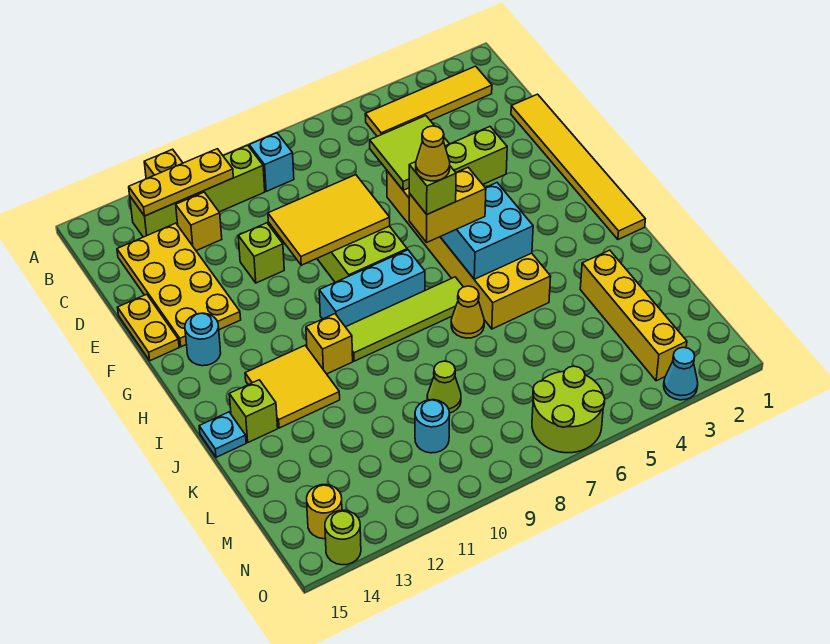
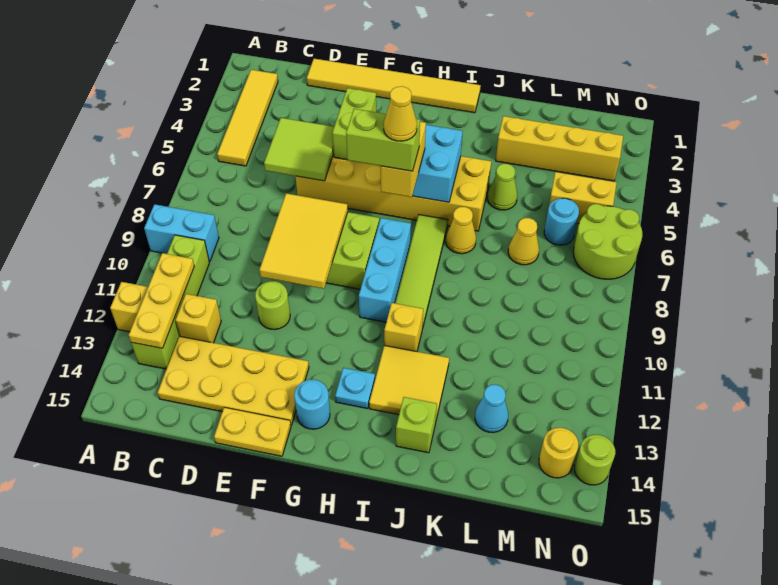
cyan brick B9 level 1 -> cyan brick A9:B9 level 1
lime brick E11 level 1 -> lime round brick E11 level 1
lime brick H7 level 4 -> lime brick G7:H7 level 4
cyan plate J15 level 1 -> cyan plate H13 level 1
none -> yellow cone L7 level 1
lime cone L9 level 1 -> lime cone K5 level 1
none -> yellow brick M5:N5 level 1
cyan round brick M10 level 1 -> cyan round brick M6 level 1
cyan cone O3 level 1 -> cyan cone L13 level 1

